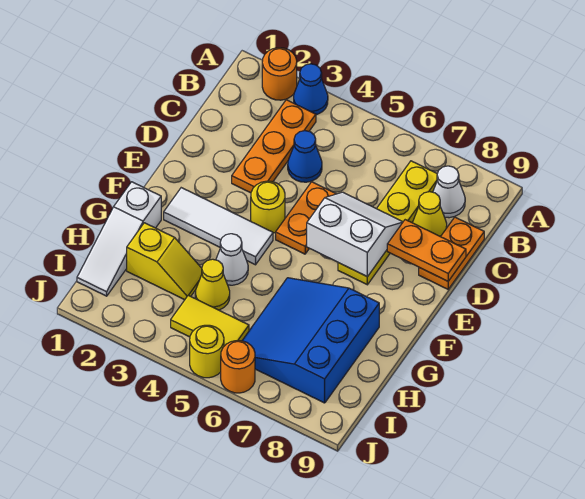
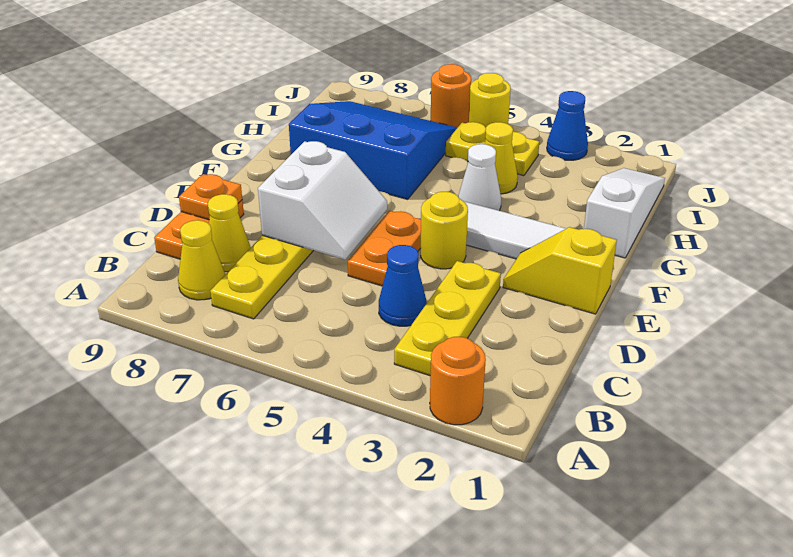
blue cone A3 level 1 -> blue cone J3 level 1
orange plate B3:D3 level 1 -> yellow plate B3:D3 level 1
white cone B8 level 1 -> yellow cone B8 level 1
white slope D6:E7 level 2 top E -> white slope D6:E7 level 2 top 7
orange plate D8:D9 level 2 -> orange plate D9 level 2
blue slope G6:I8 level 1 top 8 -> blue slope G6:I8 level 1 top G
yellow slope H2:H3 level 1 top 2 -> yellow slope E1:E2 level 1 top 1
yellow tile I4:I5 level 1 -> yellow plate I4:I5 level 1

